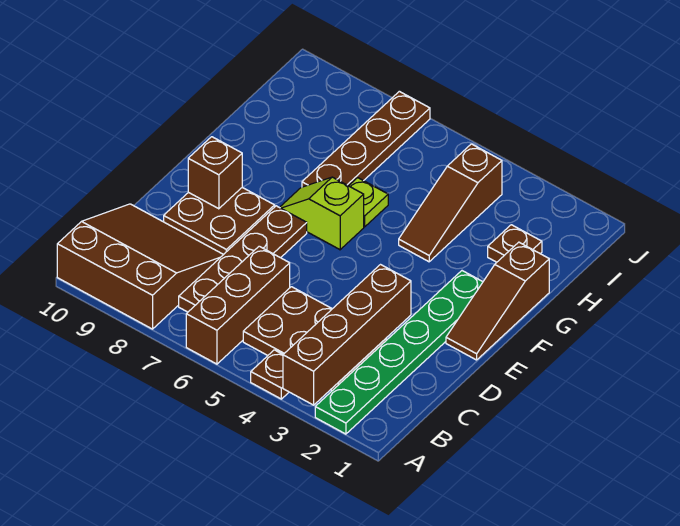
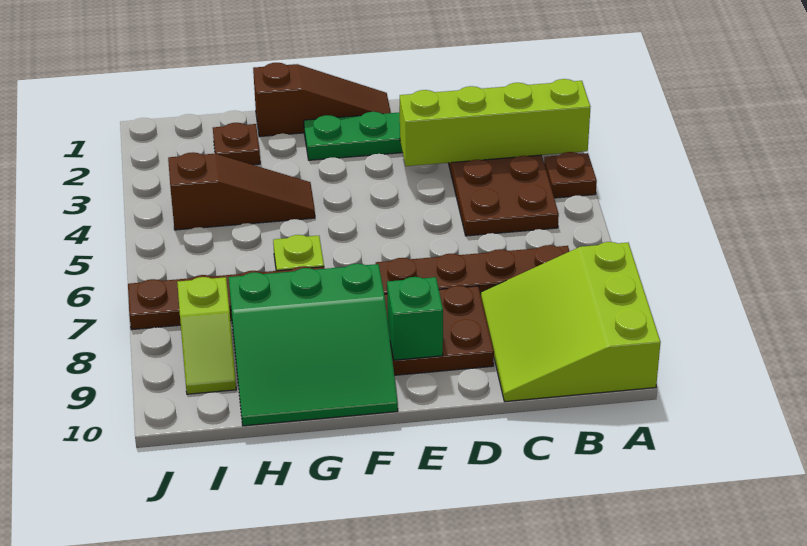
brown brick A3:D3 level 2 -> lime brick A3:D3 level 2
brown brick A6:C6 level 1 -> none
brown slope A8:C10 level 1 top A -> lime slope A8:C10 level 1 top A
brown brick E9 level 2 -> green brick E9 level 2
lime slope F6:F7 level 1 top 6 -> lime slope I8:I9 level 1 top 8
none -> green slope F8:H10 level 1 top 8

